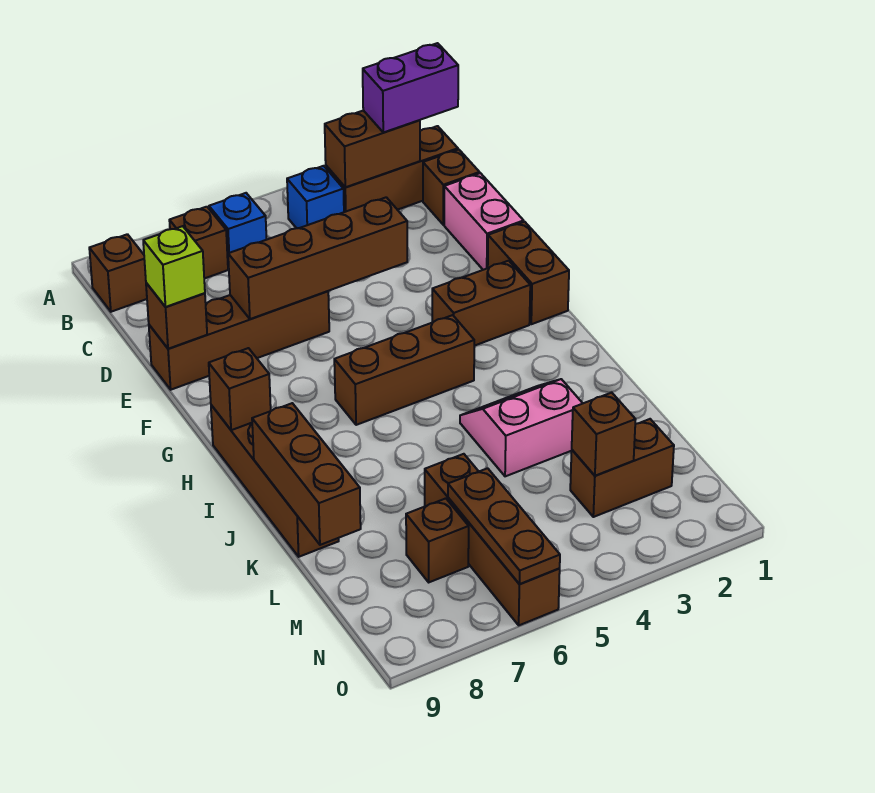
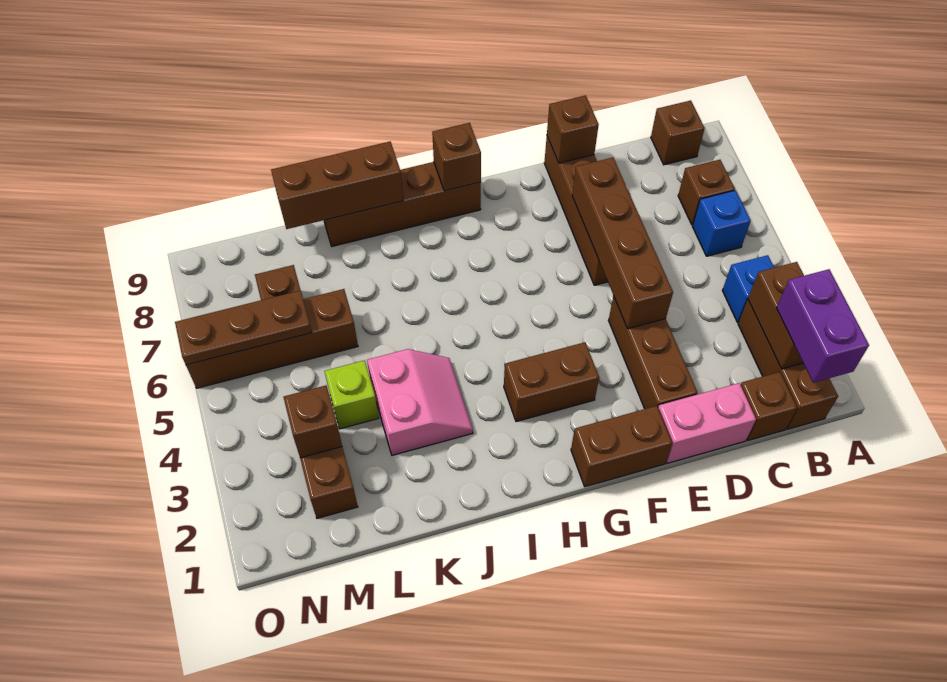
lime brick E9 level 3 -> lime brick L4 level 1
brown brick G2:G3 level 1 -> brown brick G3:H3 level 1
brown brick H4:H6 level 1 -> brown brick E2:E4 level 1

